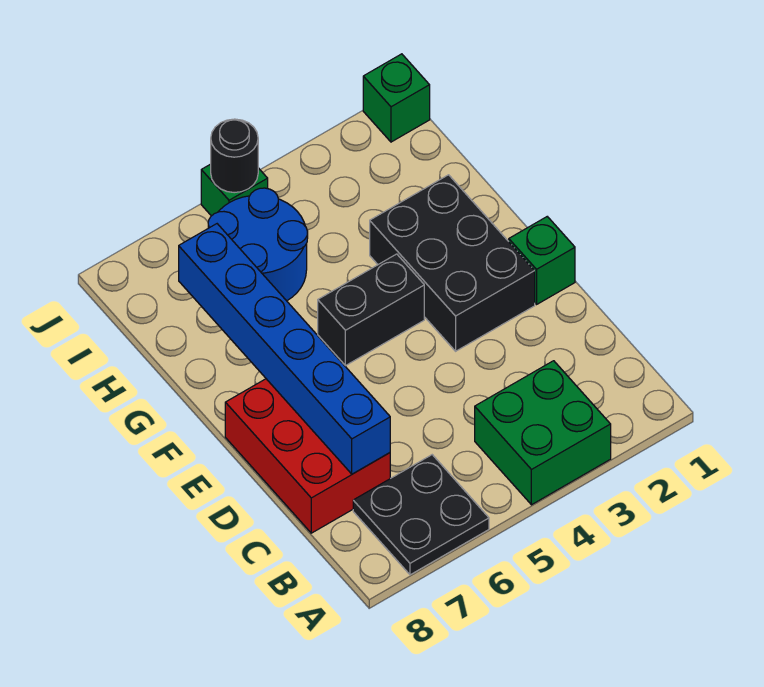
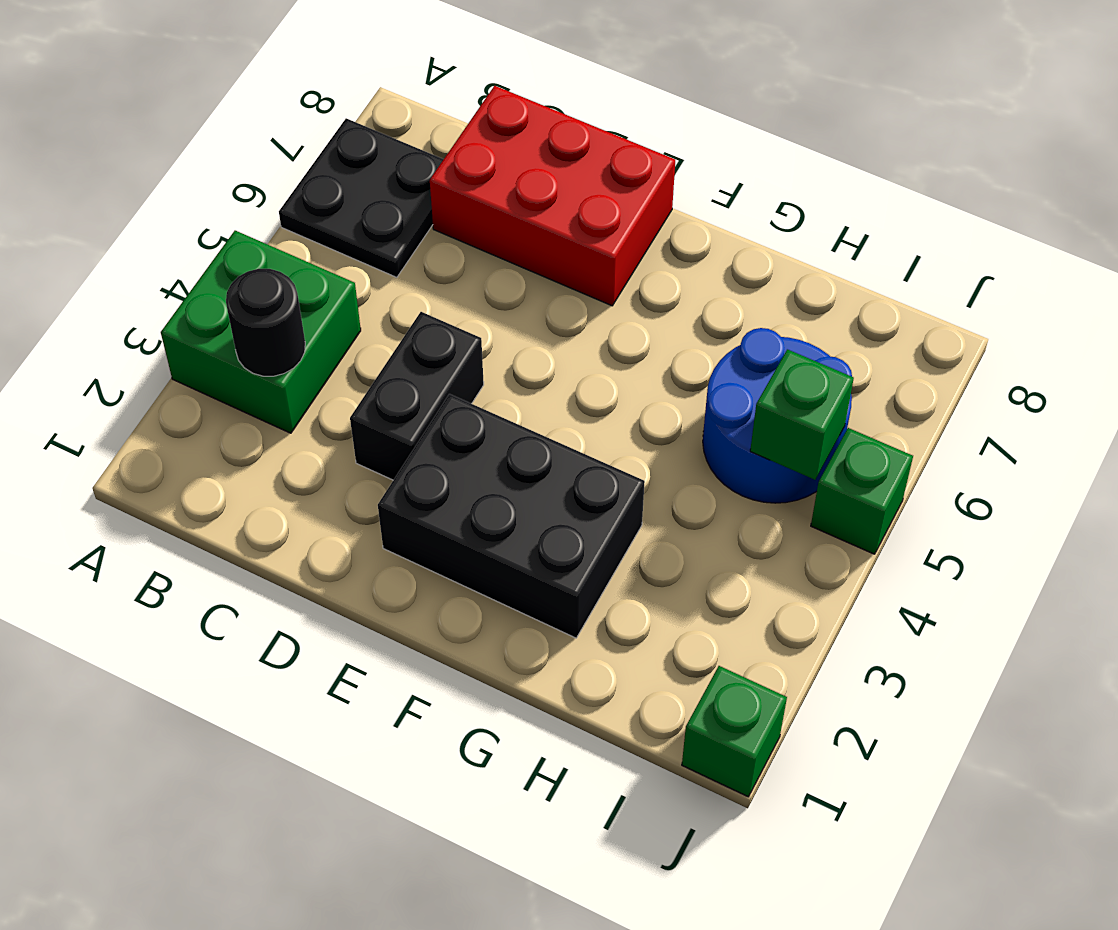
blue brick C7:H7 level 2 -> none
green brick E1 level 1 -> green brick I5 level 2
black brick F4:F5 level 1 -> black brick D3:D4 level 1
black round brick J5 level 2 -> black round brick B3 level 2

